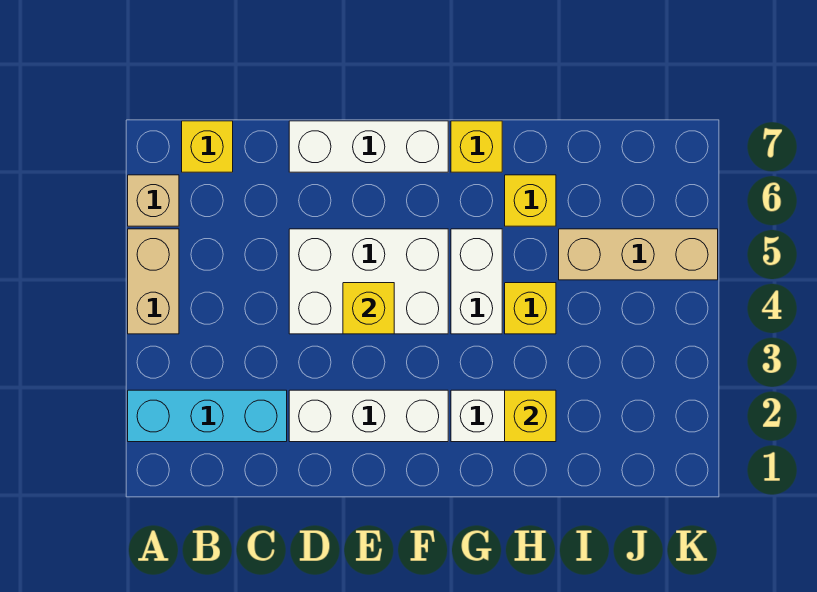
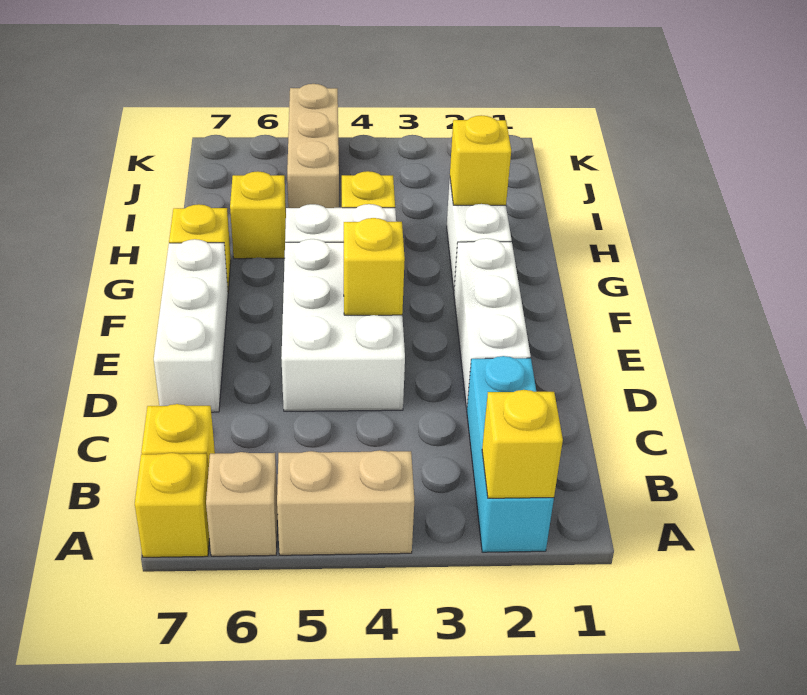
none -> yellow brick A2 level 2
none -> yellow brick A7 level 1

